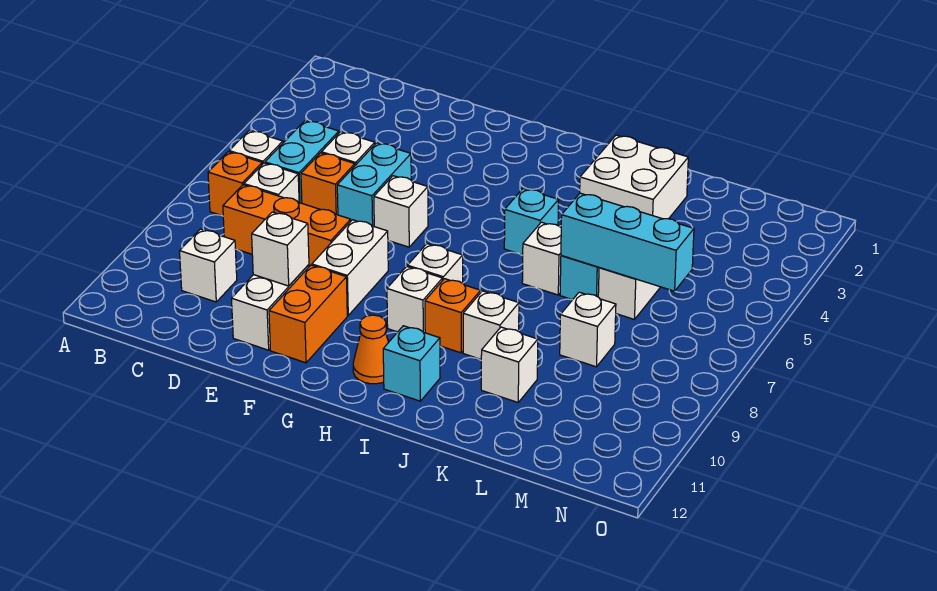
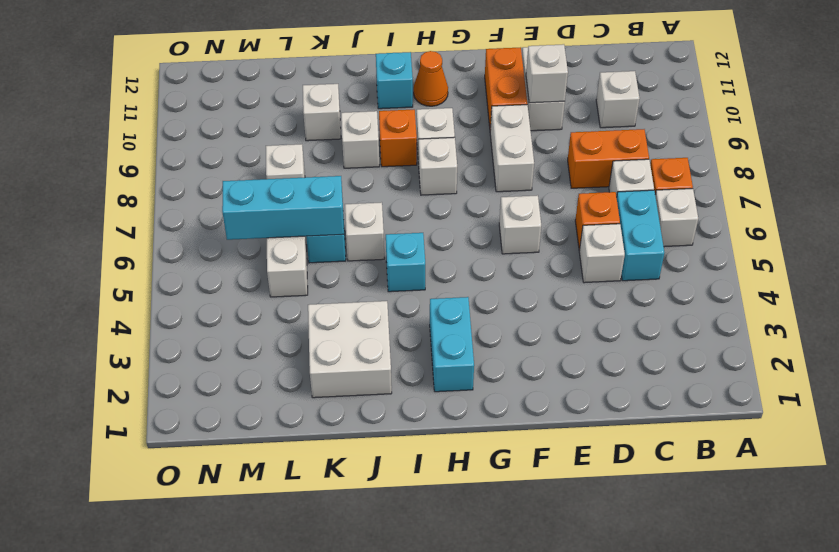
orange brick C8:E8 level 1 -> orange brick C8:D8 level 1
cyan brick E5:E6 level 1 -> cyan brick H2:H3 level 1

